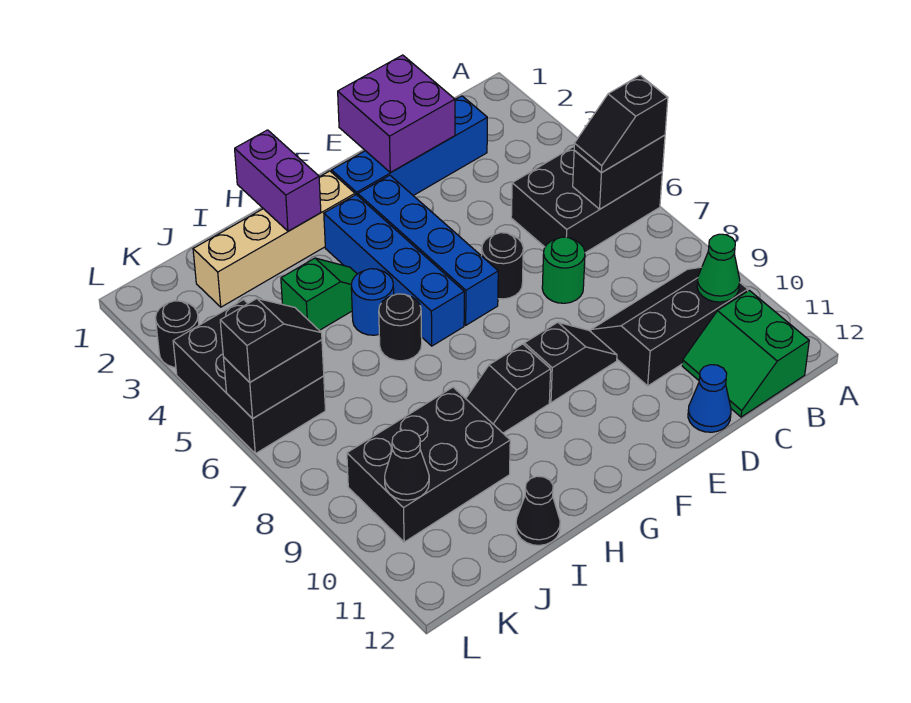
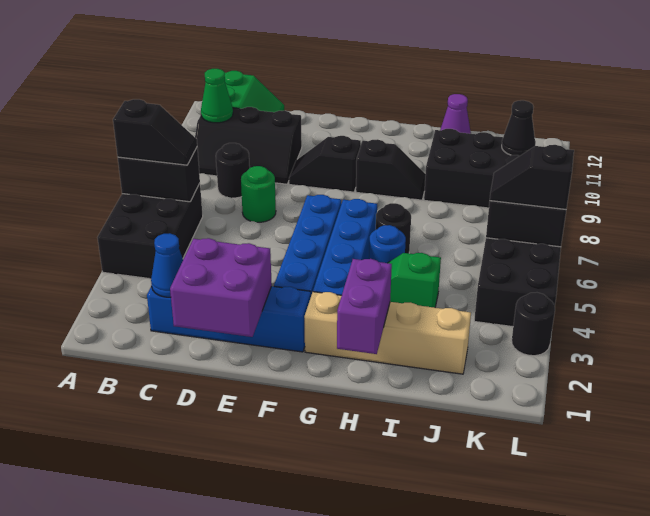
black brick A5:C6 level 1 -> black brick A4:B6 level 1
blue cone D12 level 1 -> blue cone C2 level 2
black round brick E6 level 1 -> black round brick C8 level 1
black cone I12 level 1 -> purple cone I12 level 1

